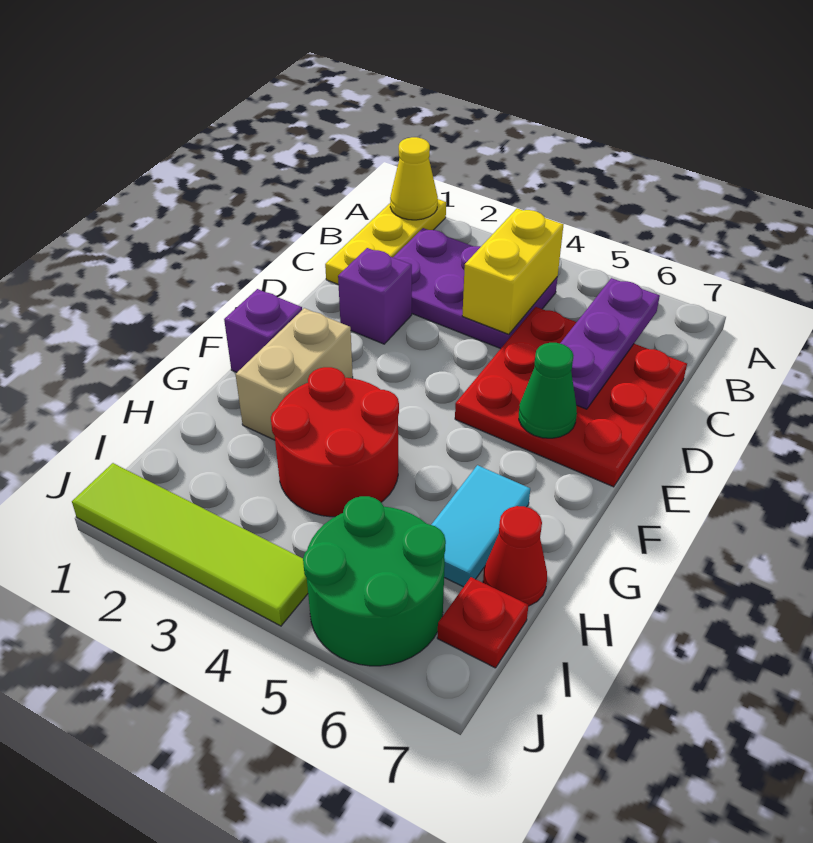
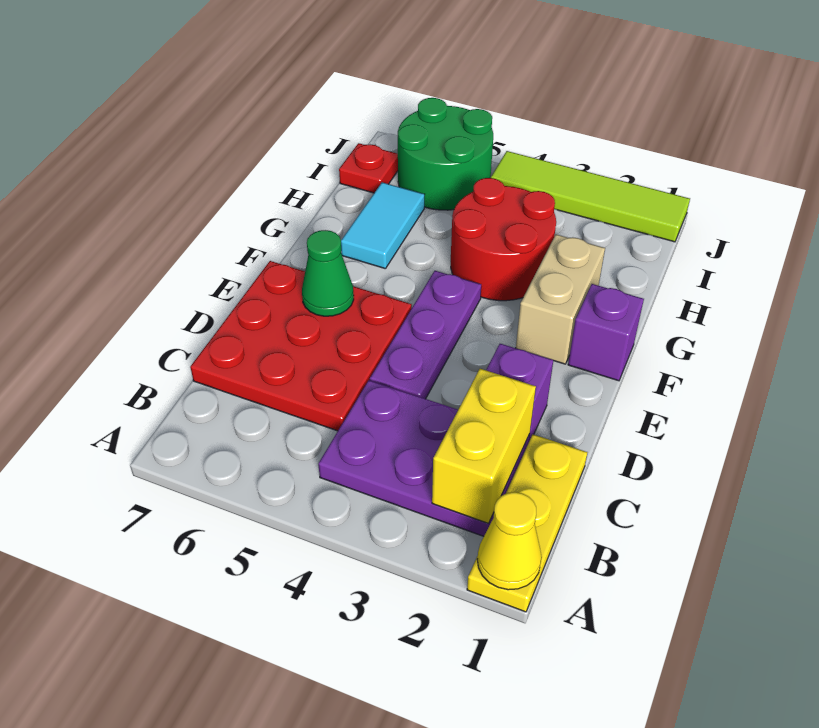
yellow brick B4:C4 level 2 -> yellow brick B2:C2 level 2
purple plate B6:D6 level 2 -> purple plate D4:F4 level 1
red cone H7 level 1 -> none

